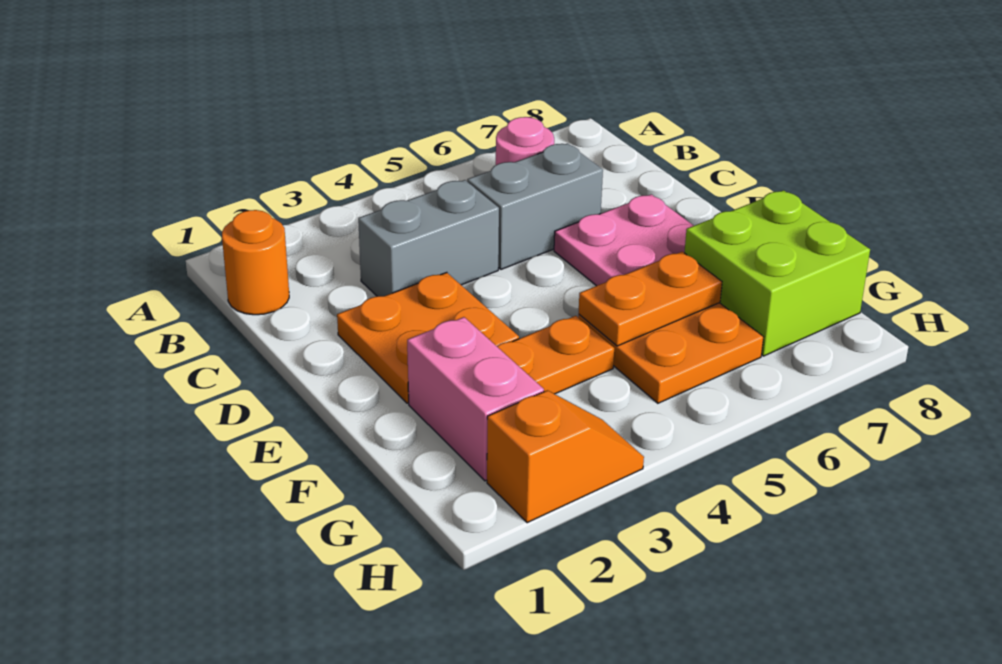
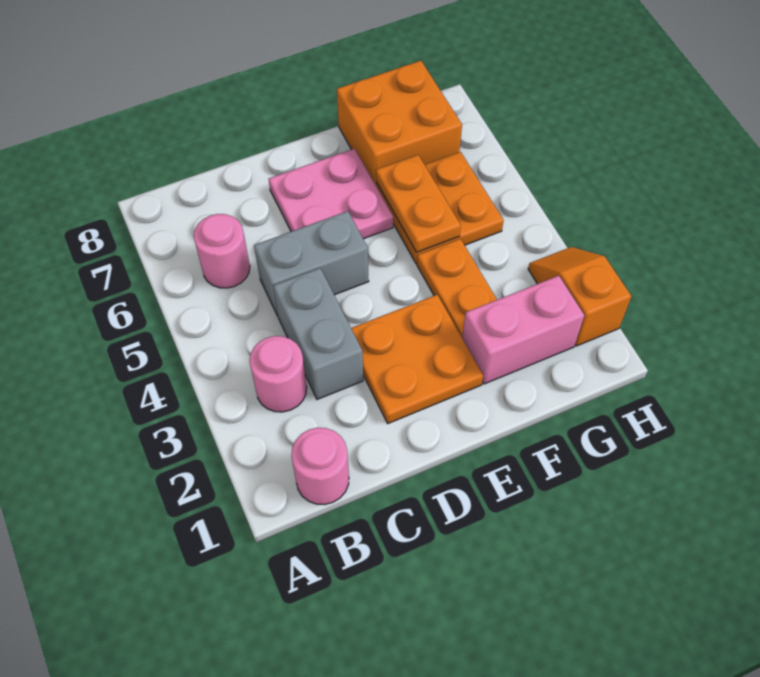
orange round brick B1 level 1 -> pink round brick B1 level 1
none -> pink round brick B3 level 1
grey brick C5:C6 level 1 -> grey brick C5:D5 level 1
lime brick F7:G8 level 1 -> orange brick F7:G8 level 1

